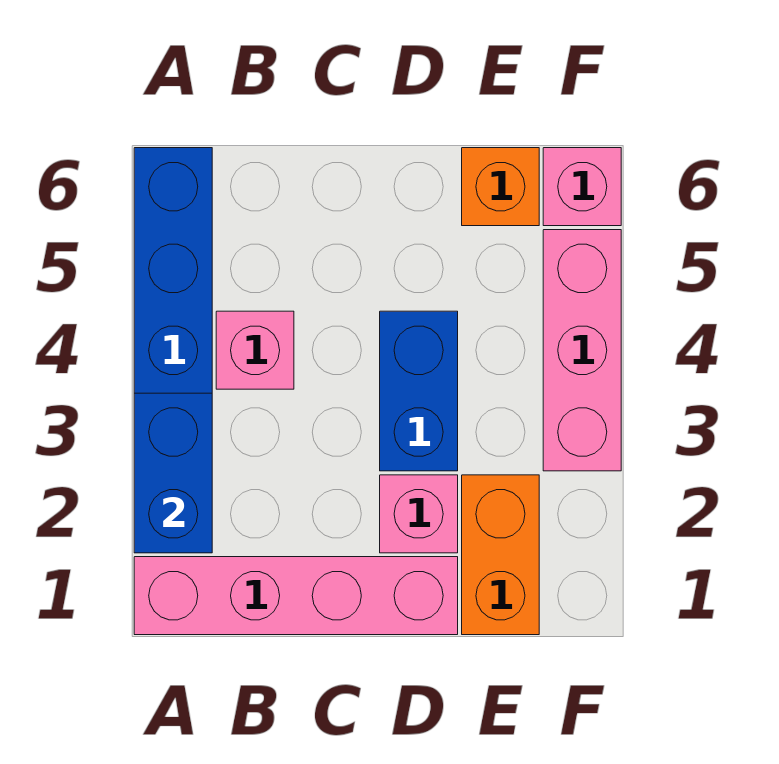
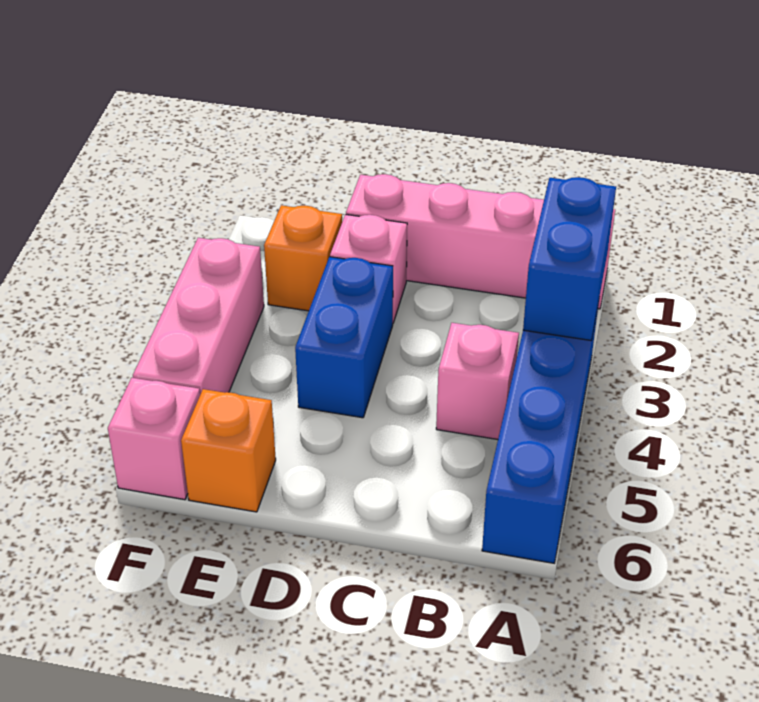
orange brick E1:E2 level 1 -> orange brick E2 level 1

